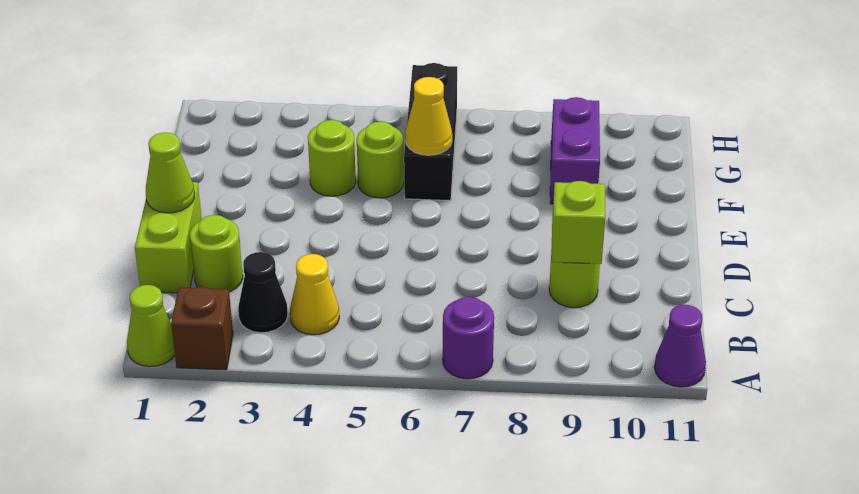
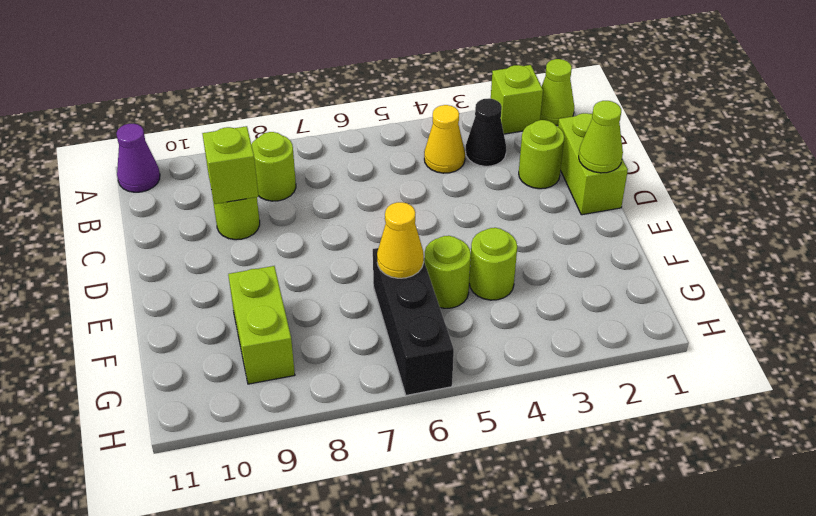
brown brick A2 level 1 -> lime brick A2 level 1
purple round brick A7 level 1 -> none
none -> lime round brick B8 level 1
purple brick F9:G9 level 1 -> lime brick F9:G9 level 1

